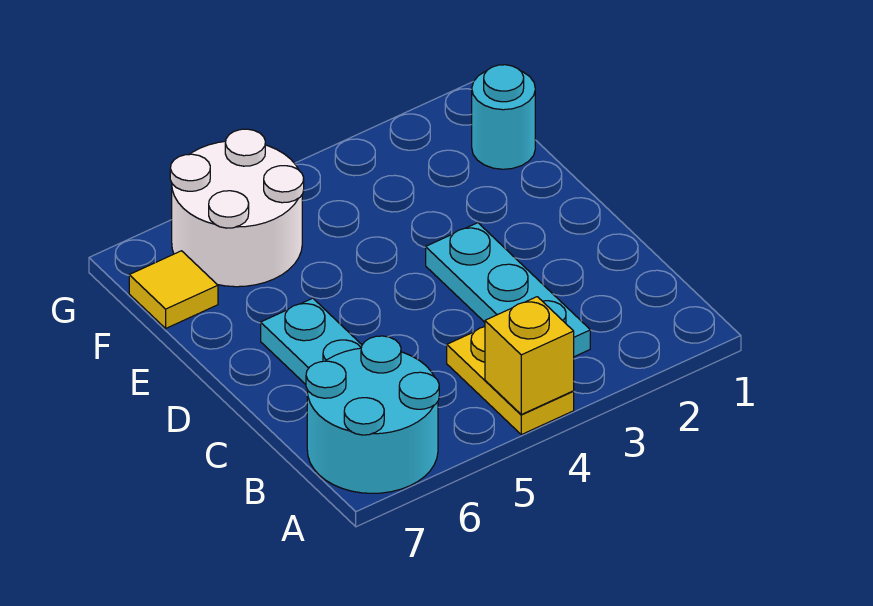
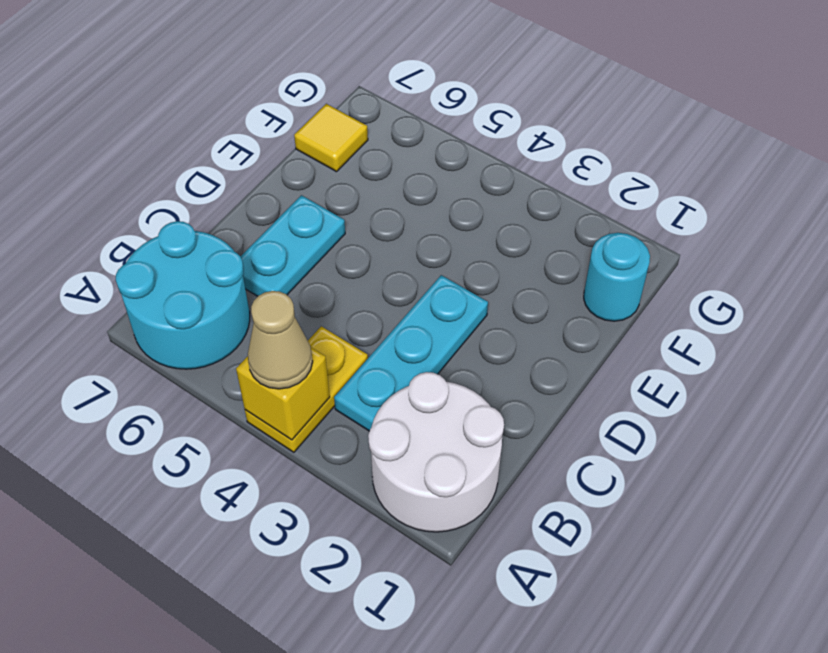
none -> tan cone A4 level 3
white round brick F5:G6 level 1 -> white round brick A1:B2 level 1

